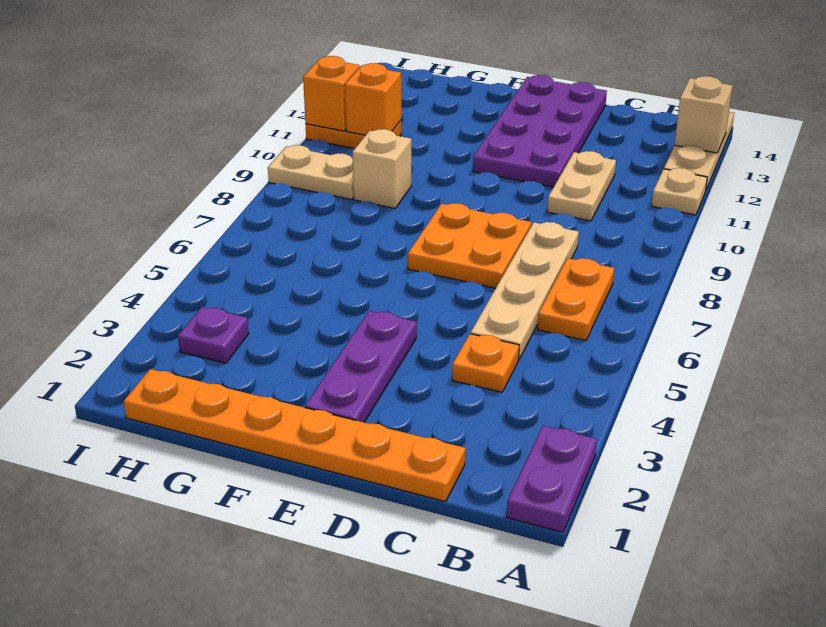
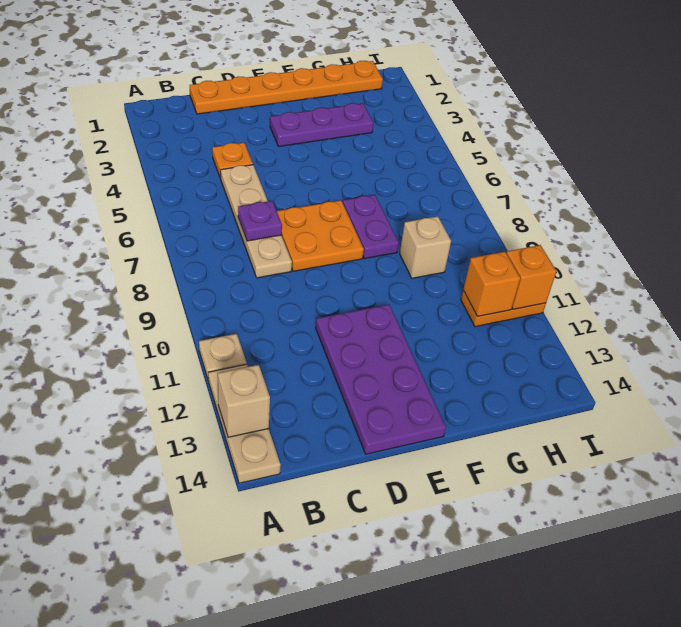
purple plate A1:A2 level 1 -> purple plate F7:F8 level 1
orange plate B6:B7 level 1 -> none
tan plate C10:C11 level 1 -> none
purple plate E2:E4 level 1 -> purple plate E3:G3 level 1
purple plate H3 level 1 -> purple plate C7 level 2
tan plate H9:I9 level 1 -> none

